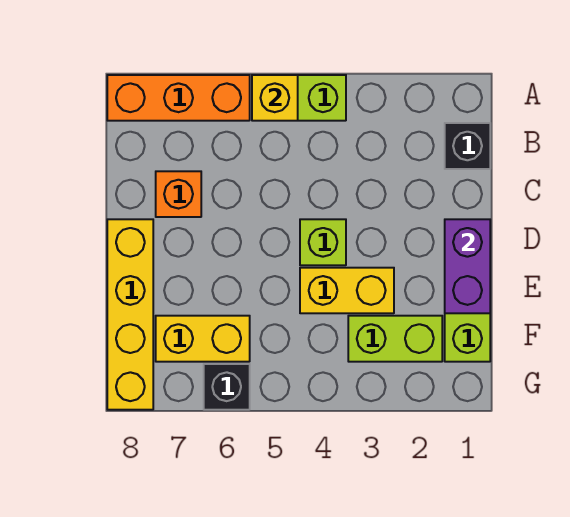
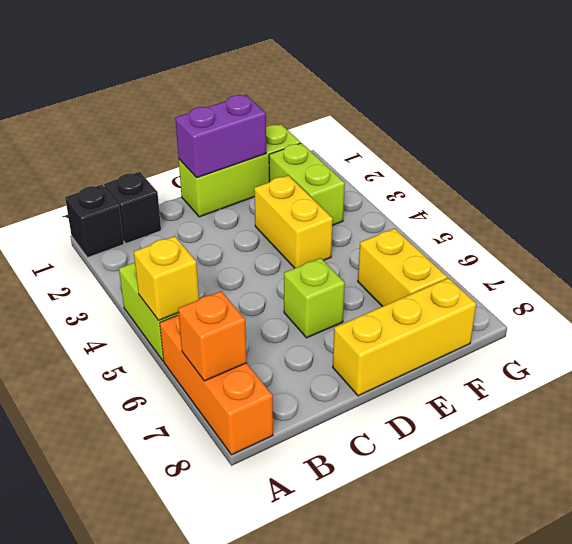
orange brick C7 level 1 -> orange brick A7 level 2
lime brick D4 level 1 -> lime brick D6 level 1
yellow brick D8:G8 level 1 -> yellow brick D8:F8 level 1
black brick G6 level 1 -> black brick A1 level 1

